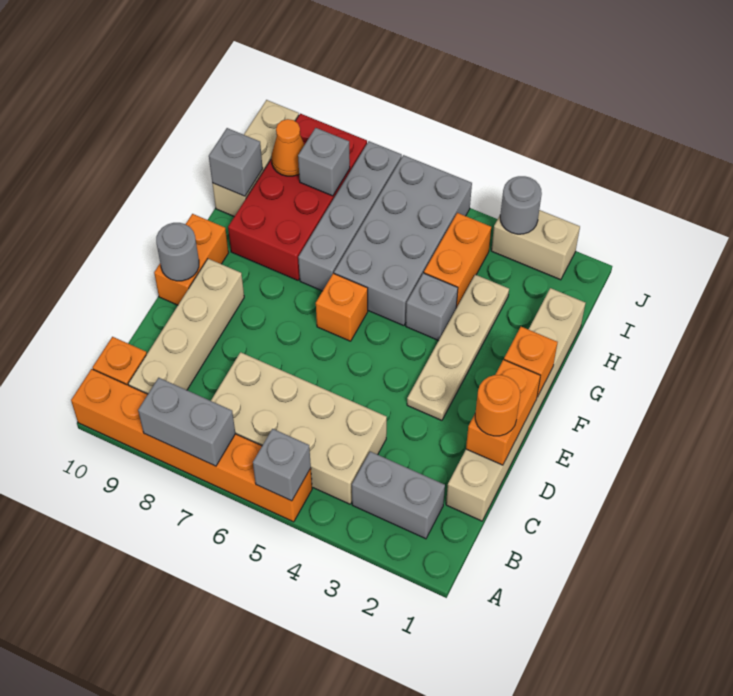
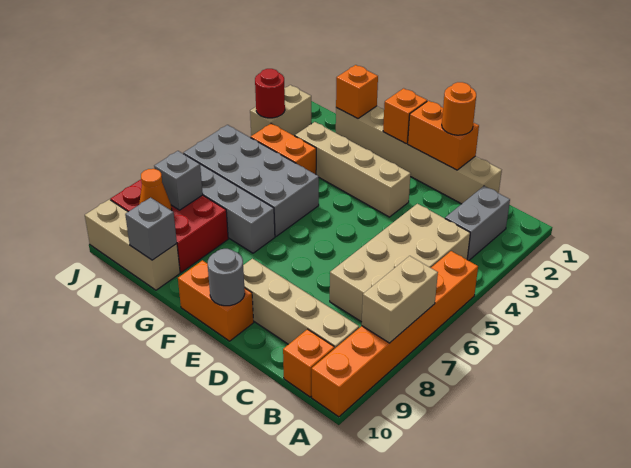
grey brick A5 level 2 -> none
grey brick A7:A8 level 2 -> tan brick A7:A8 level 2
tan plate E3:H3 level 1 -> tan brick E3:H3 level 1
orange brick F6 level 1 -> orange brick H1 level 2
grey brick G4 level 1 -> none
red brick G8:J9 level 1 -> red brick H8:J9 level 1
grey round brick J3 level 2 -> red round brick J3 level 2

